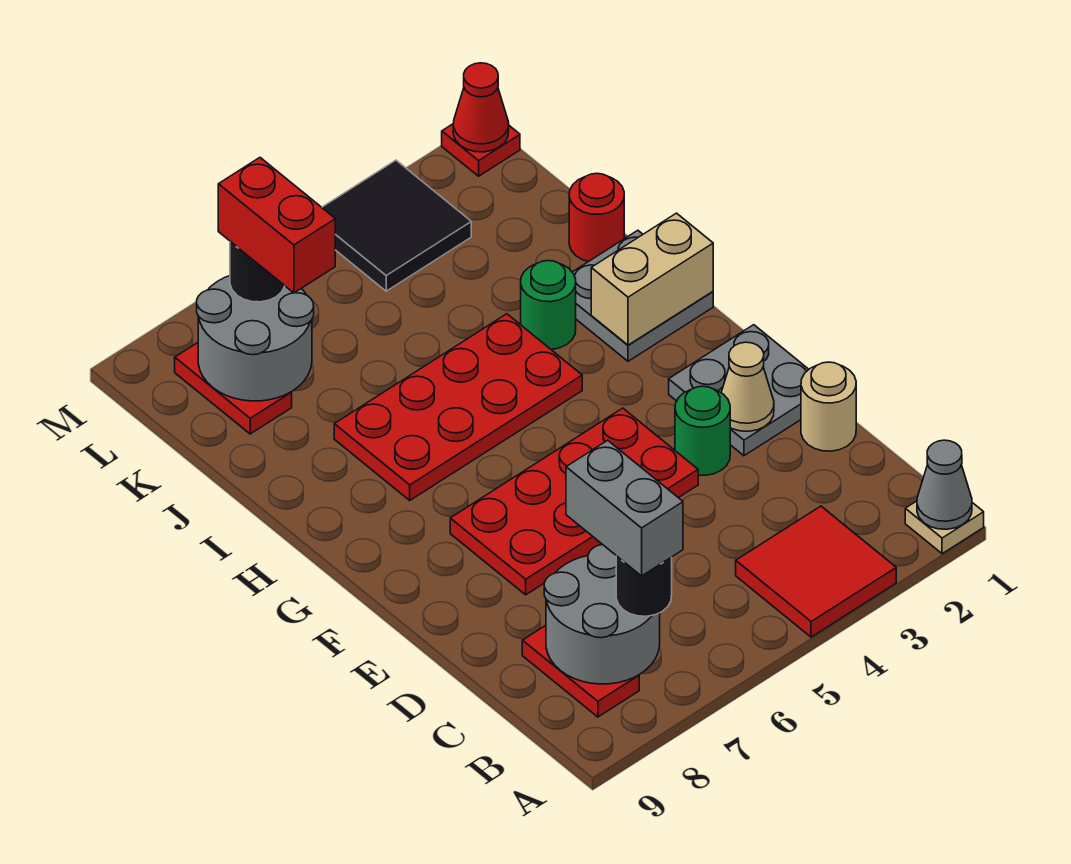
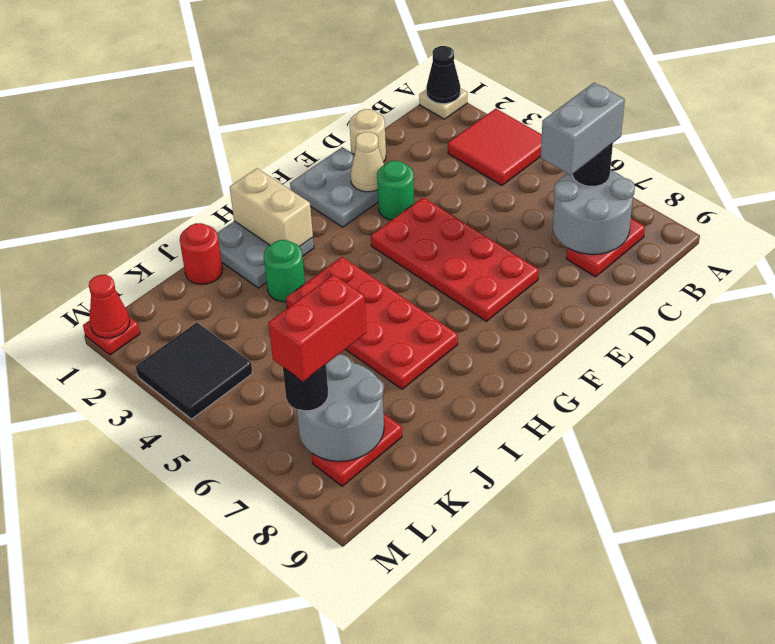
grey cone A1 level 2 -> black cone A1 level 2

